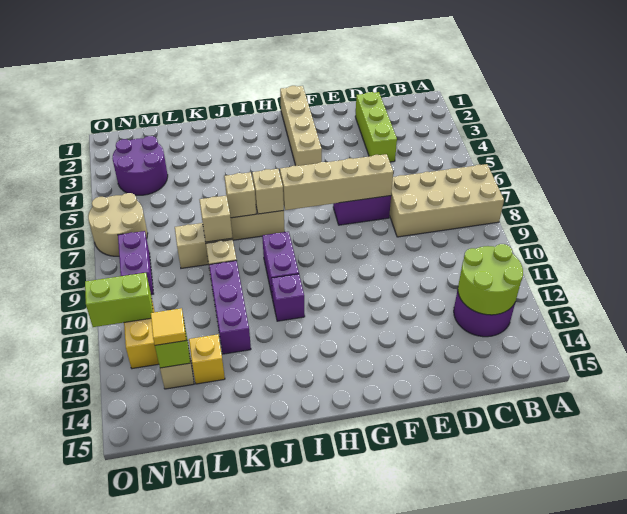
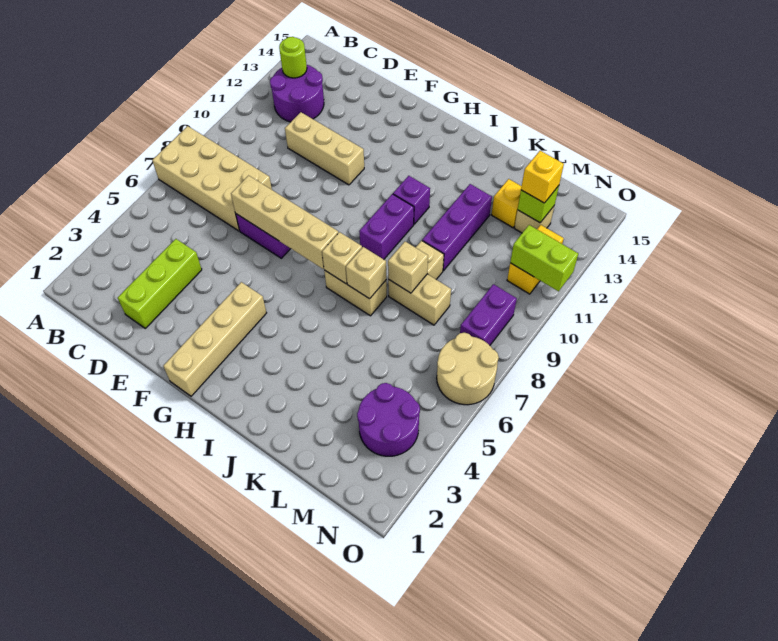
lime round brick B12:C13 level 2 -> lime round brick B13 level 2
none -> tan brick D11:F11 level 1
yellow tile M13 level 3 -> yellow brick M13 level 3

